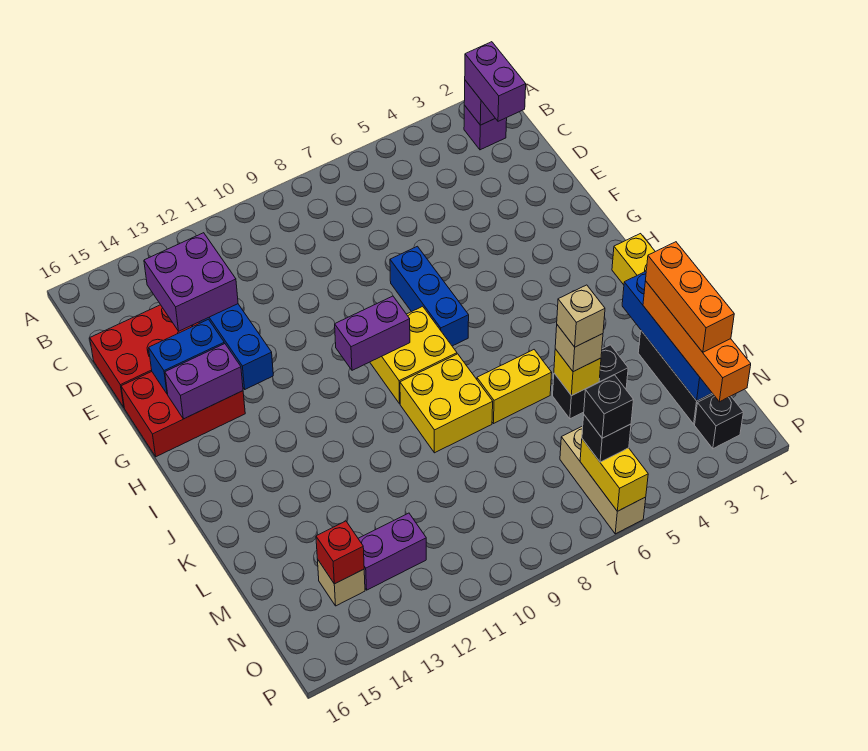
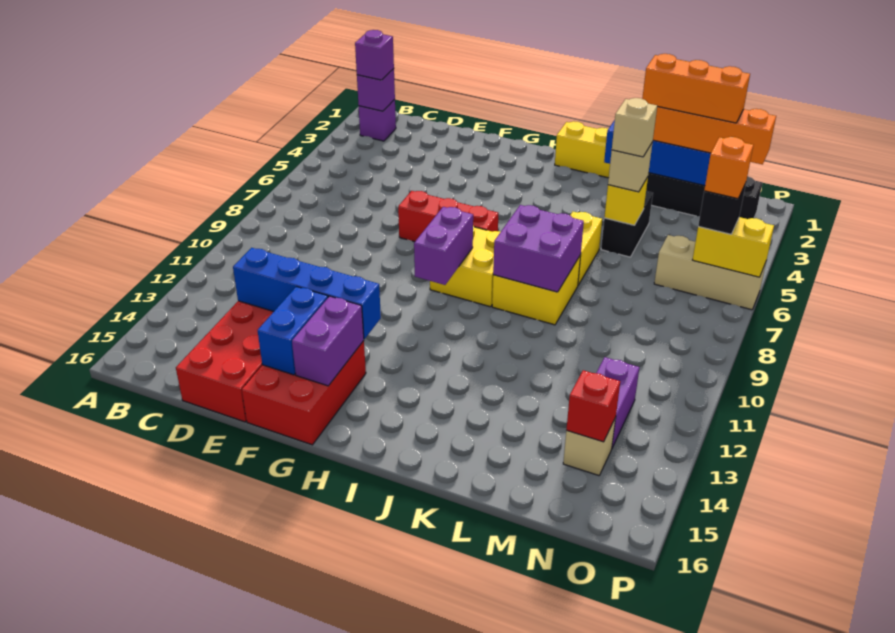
purple brick B2:C2 level 3 -> purple brick B2 level 3
purple brick D13:E14 level 3 -> purple brick J8:K9 level 2
blue brick F7:H7 level 1 -> red brick F7:H7 level 1
black brick O6 level 4 -> orange brick O6 level 4

